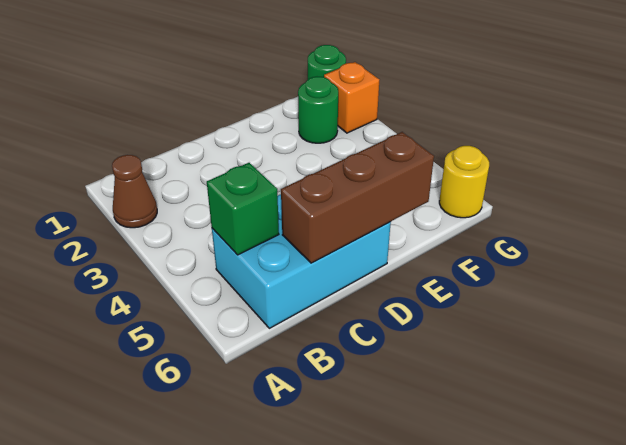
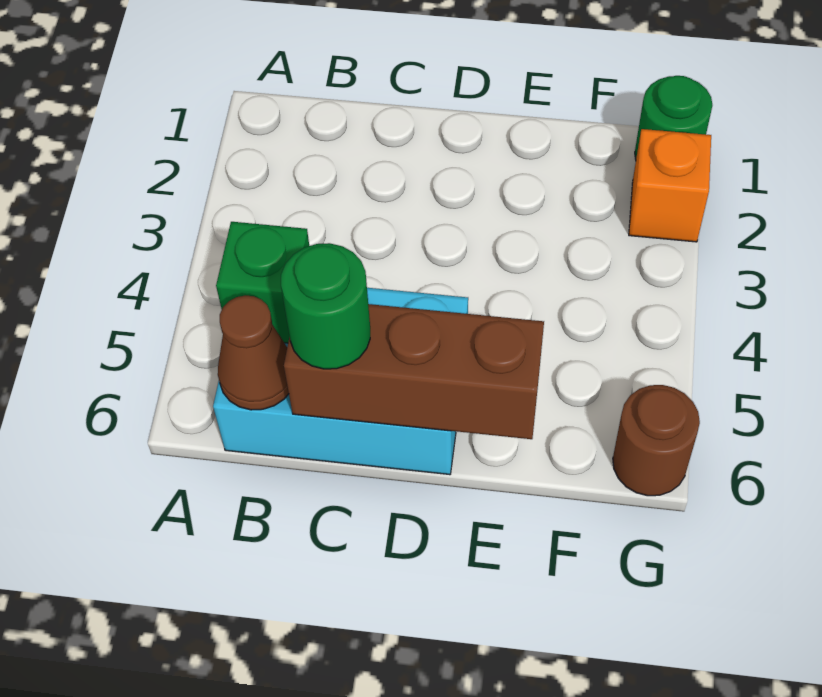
brown cone A2 level 1 -> brown cone B6 level 2
green round brick F2 level 1 -> green round brick C6 level 3
yellow round brick G6 level 1 -> brown round brick G6 level 1

